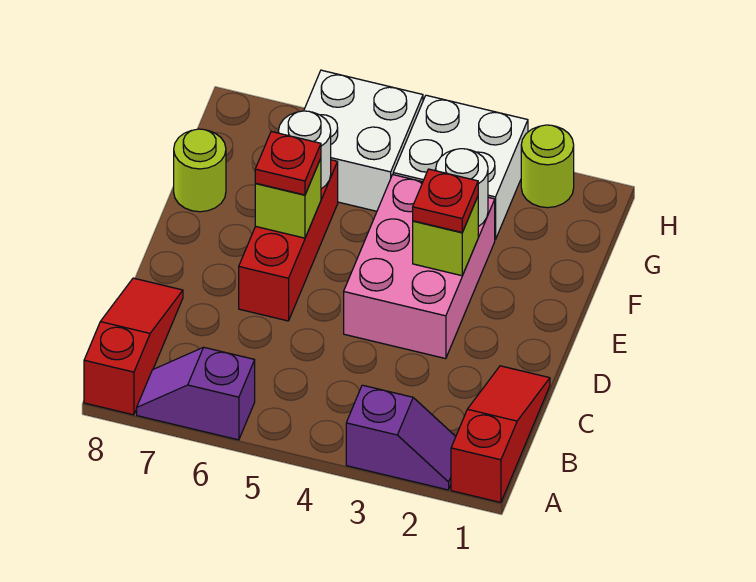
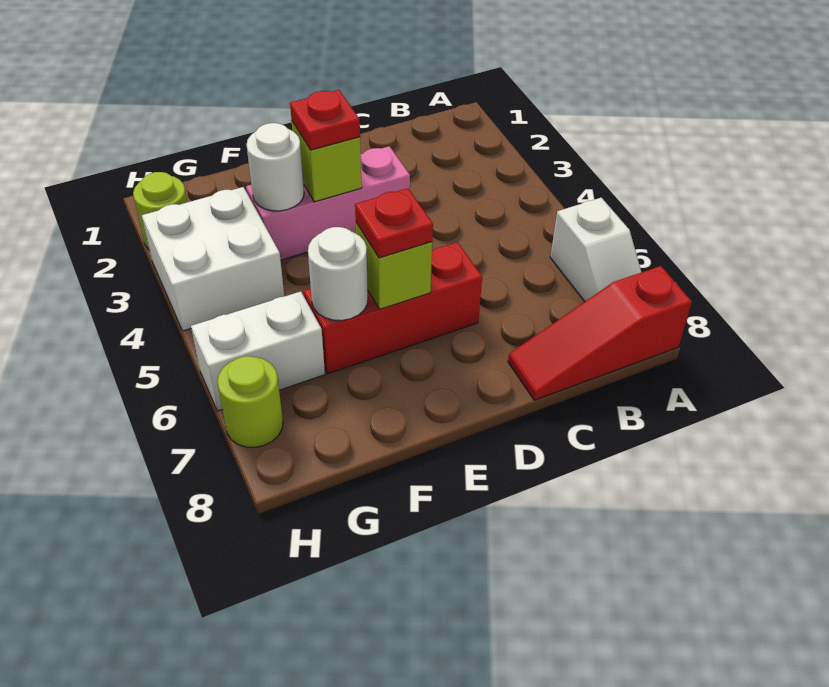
red slope A1:C1 level 1 top A -> none
purple slope A2:A3 level 1 top 3 -> none
purple slope A6:A7 level 1 top 6 -> white slope A6:A7 level 1 top 6
pink brick D3:F4 level 1 -> pink brick D3:F3 level 1
lime round brick F8 level 1 -> lime round brick H7 level 1
white brick G5:H6 level 1 -> white brick G6:H6 level 1

